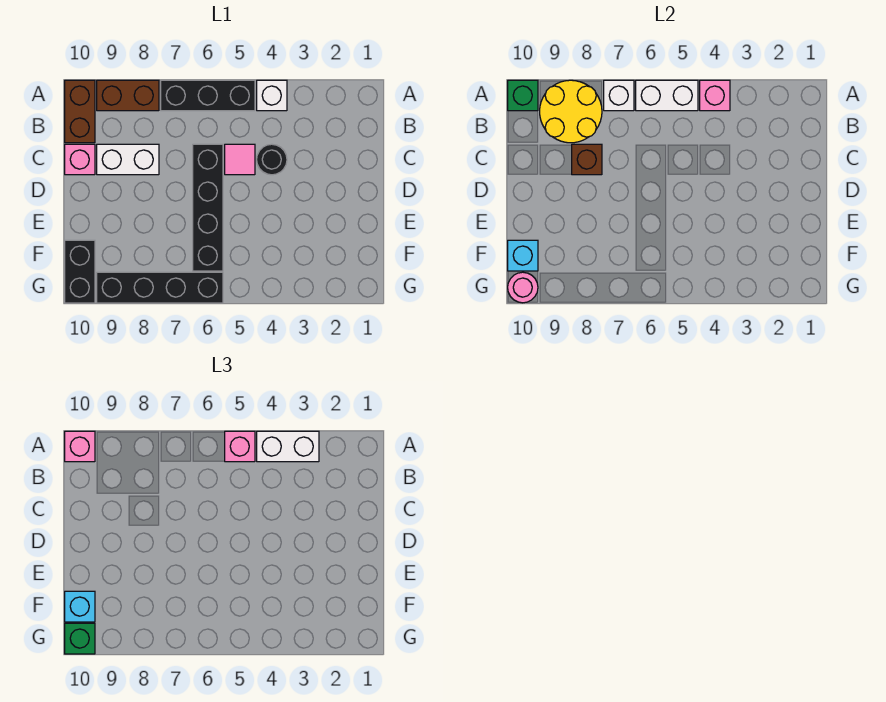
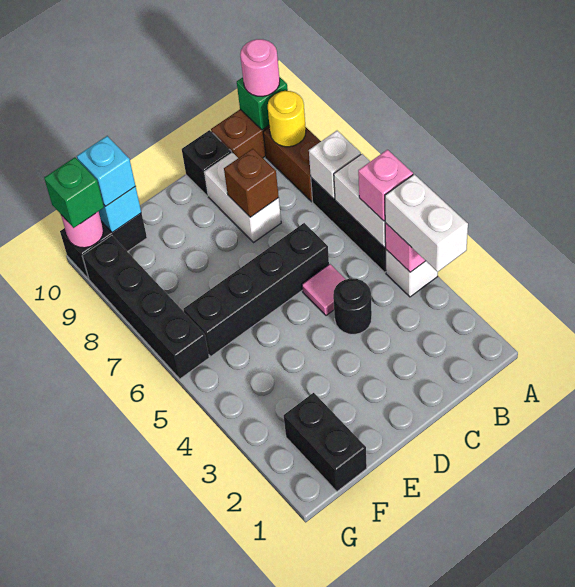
yellow round brick A8:B9 level 2 -> yellow round brick A9 level 2
pink brick A10 level 3 -> pink round brick A10 level 3
pink brick C10 level 1 -> black brick C10 level 1
none -> black brick F1:F2 level 1

